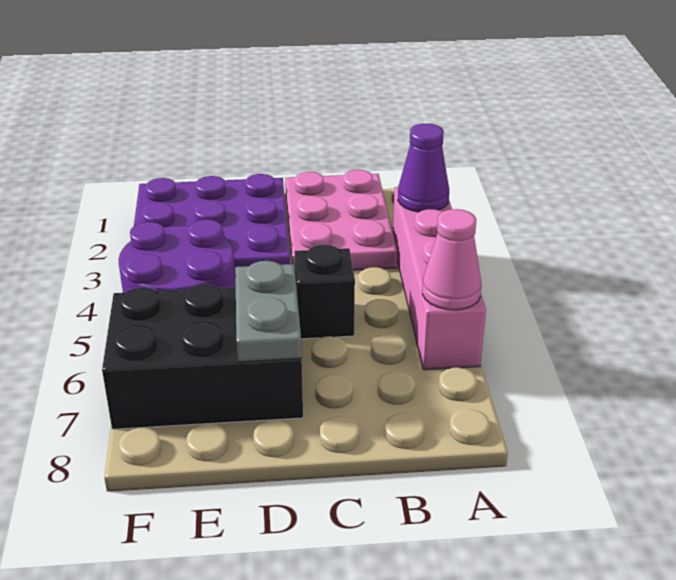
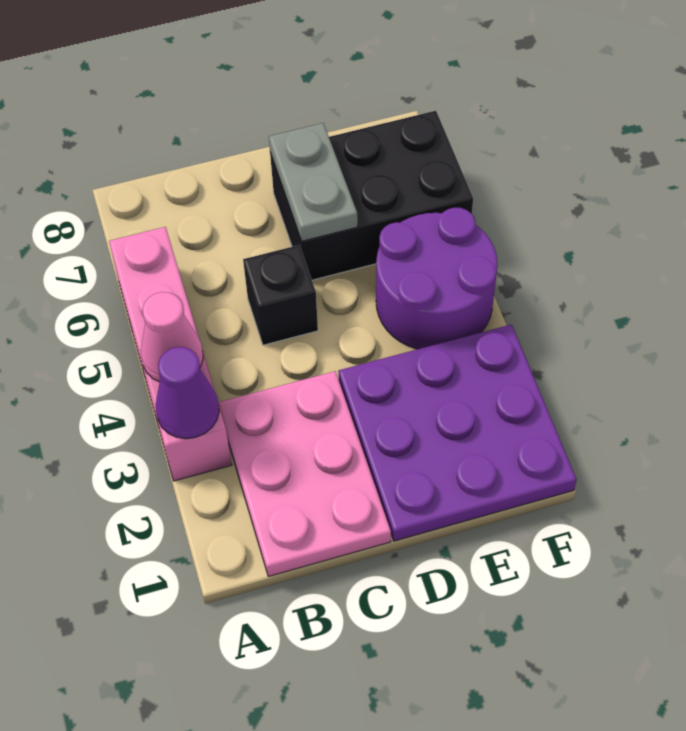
pink cone A6 level 2 -> pink cone A4 level 2

